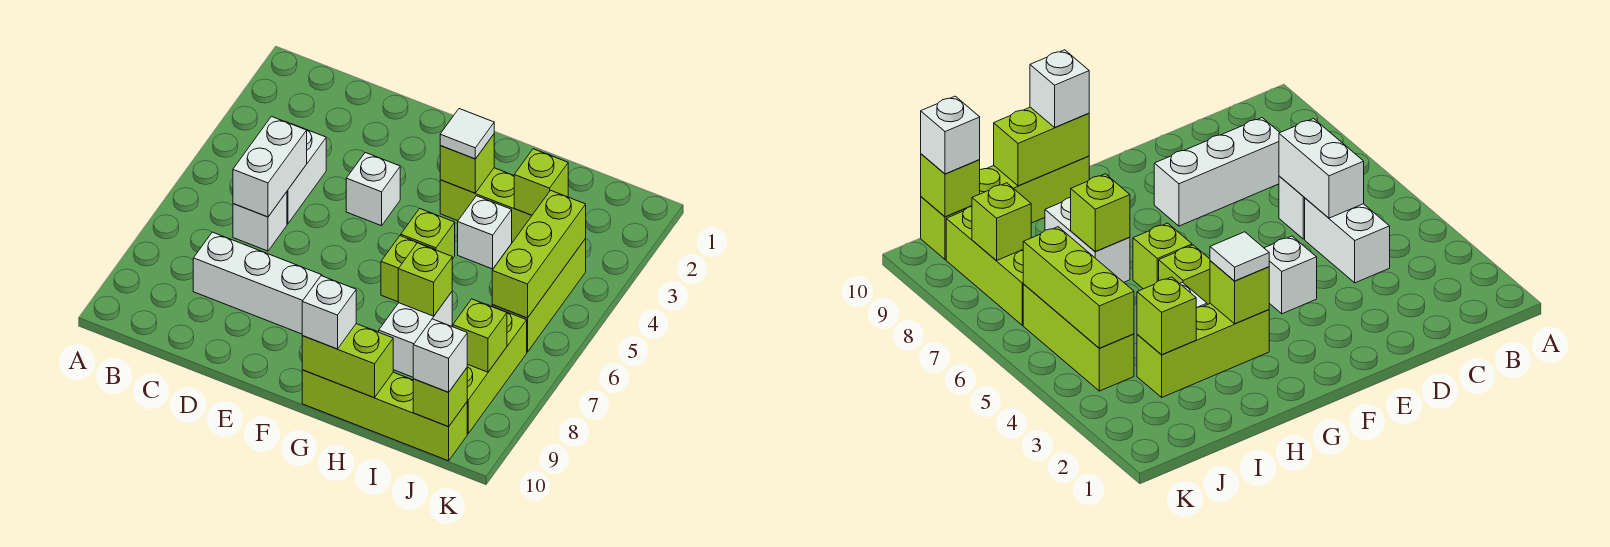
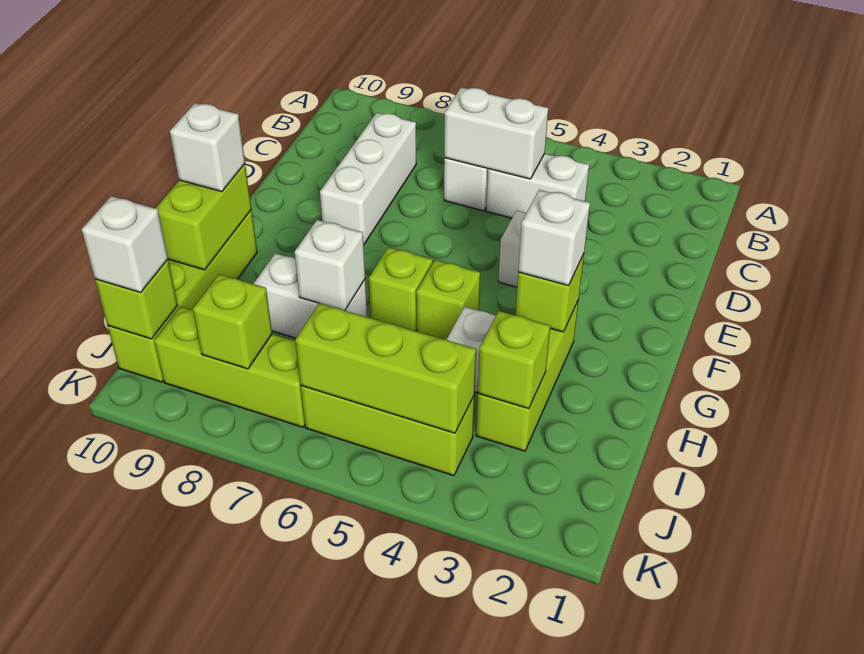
white tile G3 level 3 -> white brick G3 level 3
lime brick H7 level 2 -> white brick H7 level 2

